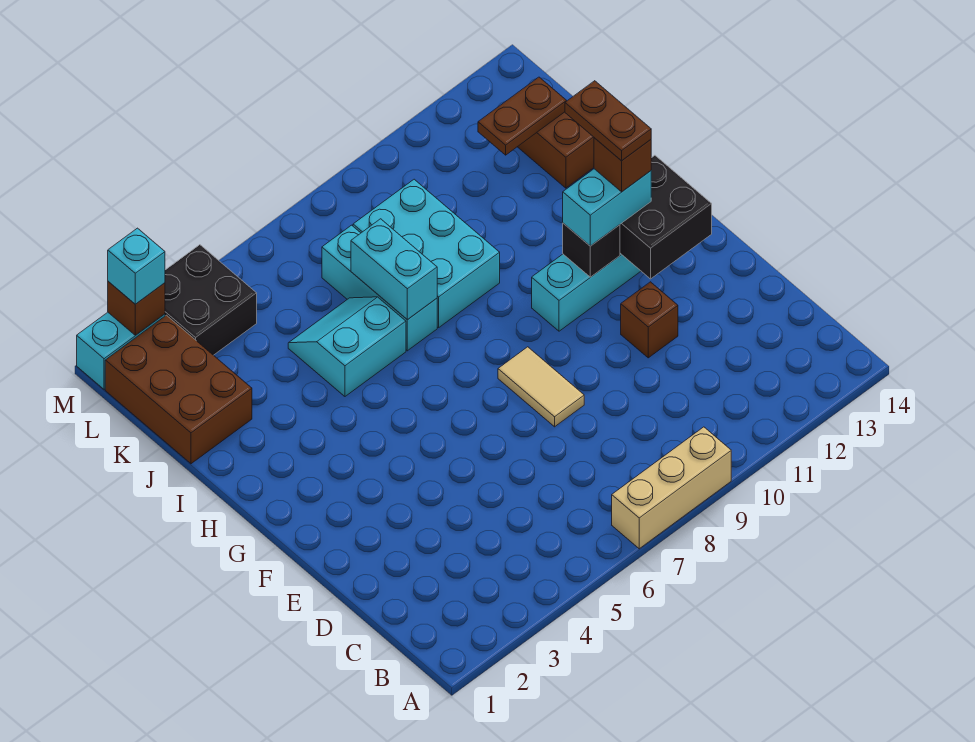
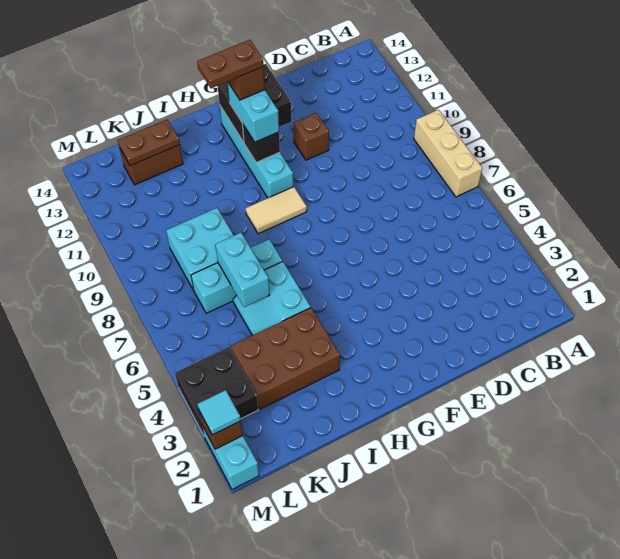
tan tile E8:F8 level 1 -> tan tile G9:H9 level 1
cyan brick I7:J7 level 2 -> cyan brick J6:J7 level 2
cyan brick I8:K9 level 1 -> cyan brick J8:K9 level 1
brown brick J1:L2 level 1 -> brown brick I3:K4 level 1
brown plate K12:K13 level 2 -> brown plate J13:K13 level 2
cyan brick M2 level 3 -> cyan tile M2 level 3

